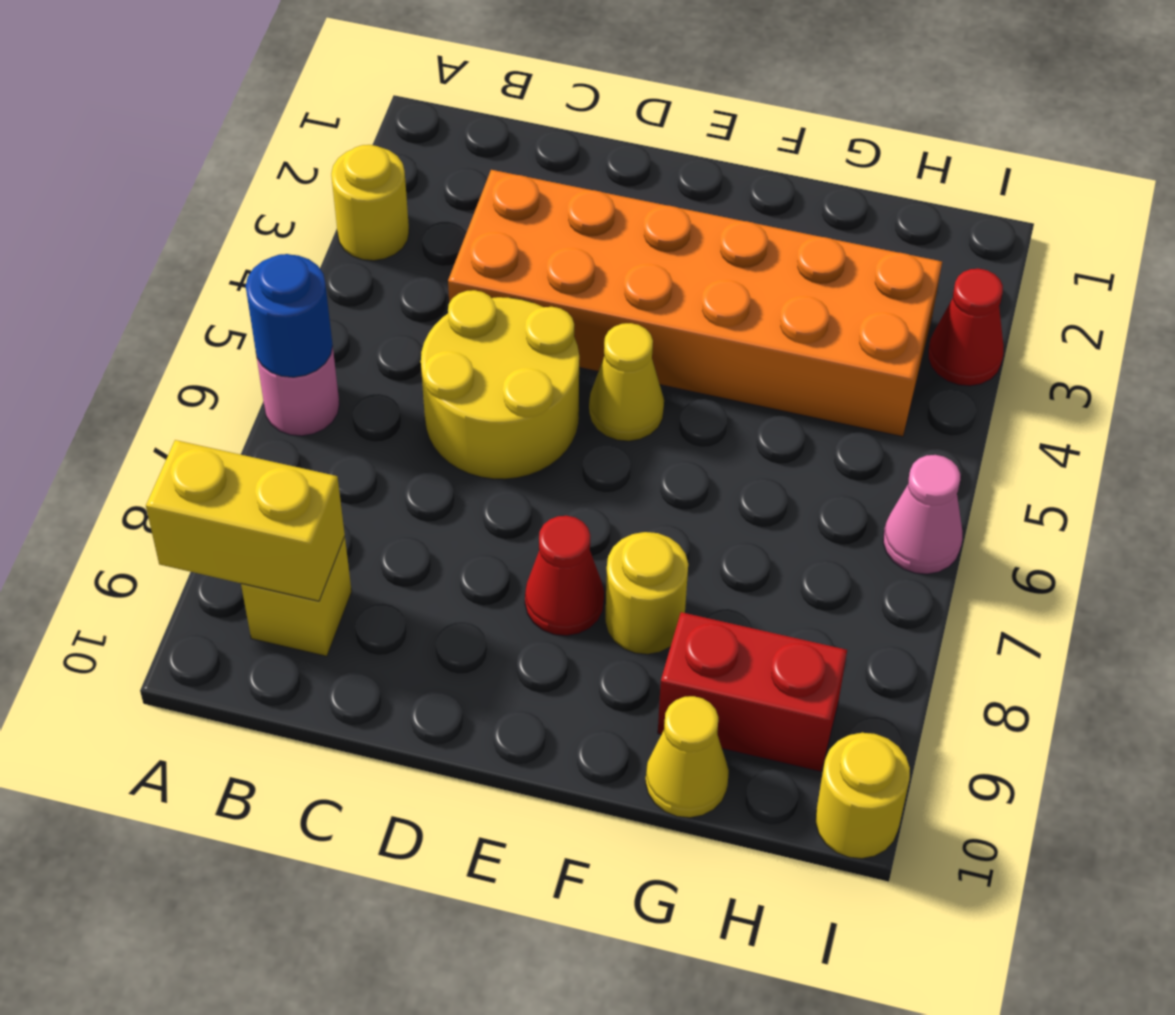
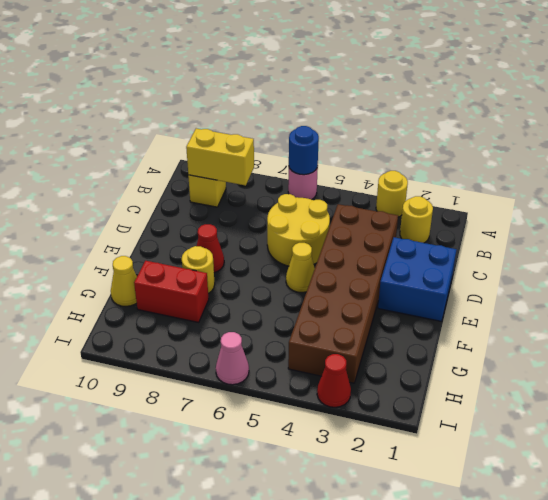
yellow brick A9:B9 level 2 -> yellow brick B8:B9 level 2
orange brick C3:H4 level 1 -> brown brick C3:H4 level 1
none -> blue brick D1:E2 level 1
red brick G9:H9 level 1 -> red brick G8:G9 level 1
yellow round brick I10 level 1 -> yellow round brick B2 level 1

